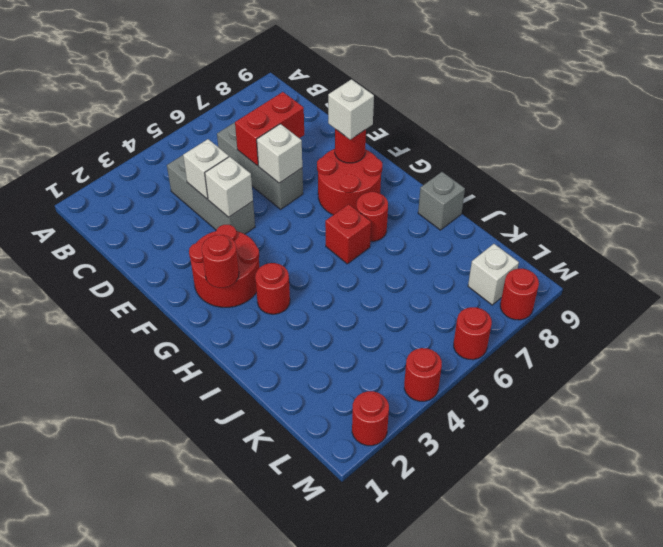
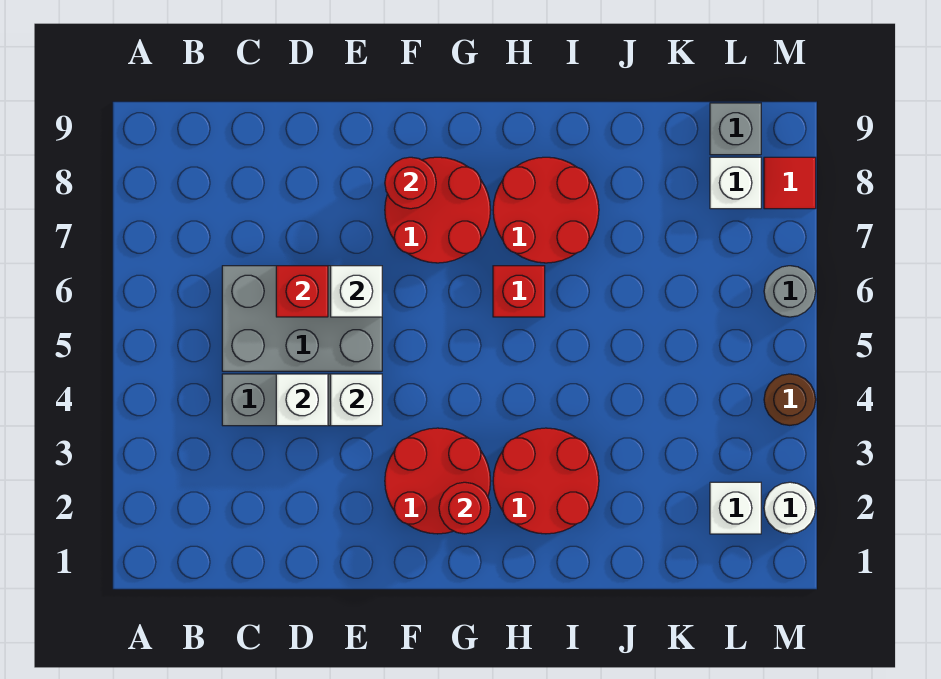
grey brick C6:E6 level 1 -> grey brick C5:E6 level 1
red brick D6:D7 level 2 -> red brick D6 level 2
white brick F8 level 3 -> white brick L2 level 1
red round brick H3 level 1 -> red round brick H2:I3 level 1
red round brick H7 level 1 -> red round brick H7:I8 level 1
grey brick I9 level 1 -> grey brick L9 level 1
red round brick M2 level 1 -> white round brick M2 level 1
red round brick M4 level 1 -> brown round brick M4 level 1
red round brick M6 level 1 -> grey round brick M6 level 1
red round brick M8 level 1 -> red tile M8 level 1

